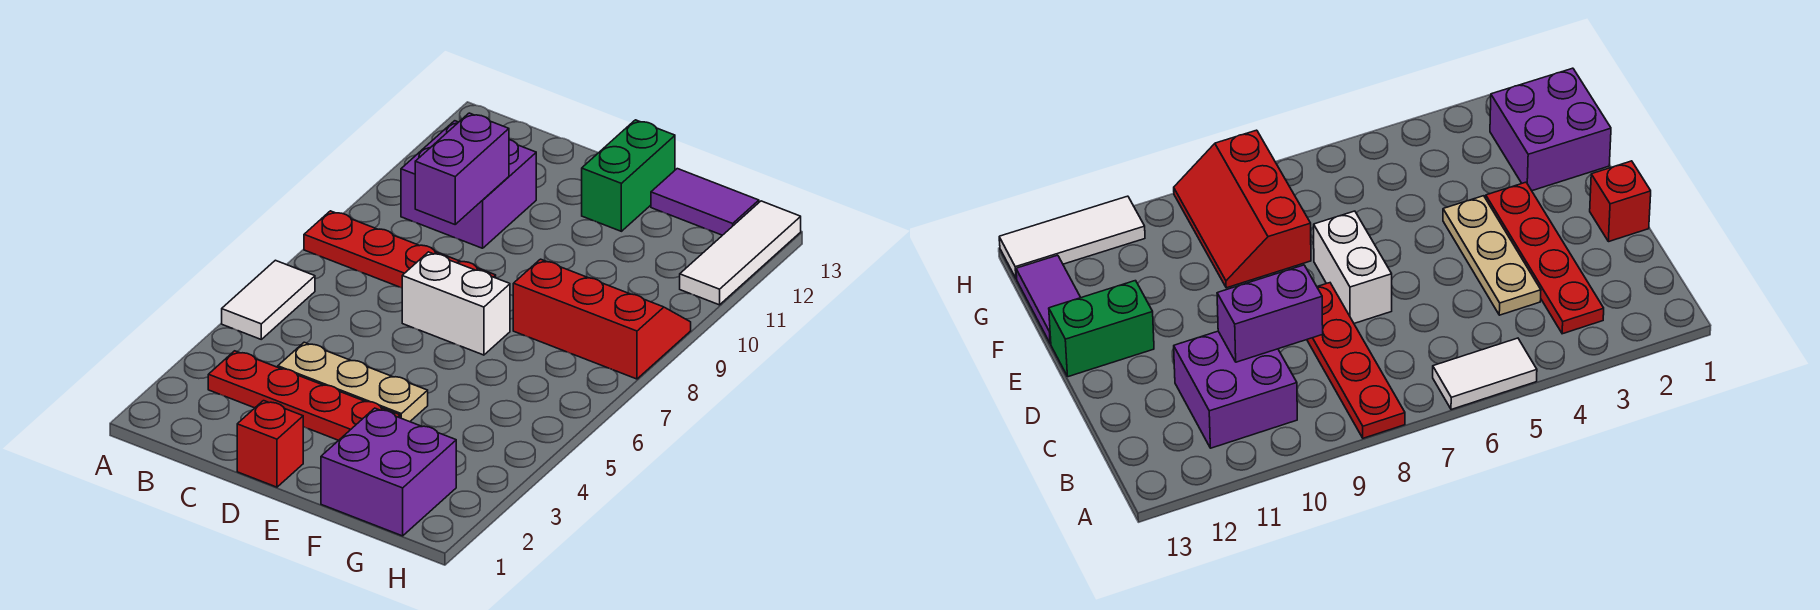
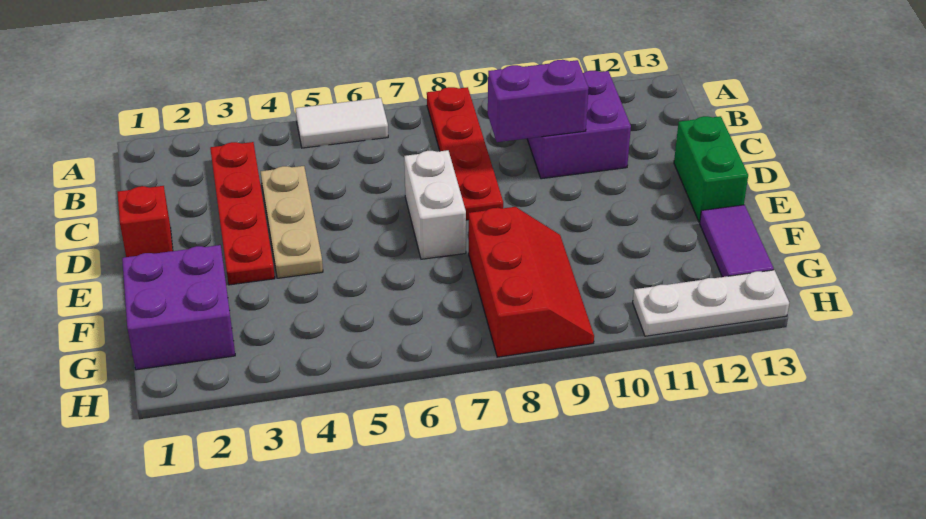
green brick E12:E13 level 1 -> green brick D13:E13 level 1
white tile H11:H13 level 1 -> white plate H11:H13 level 1

